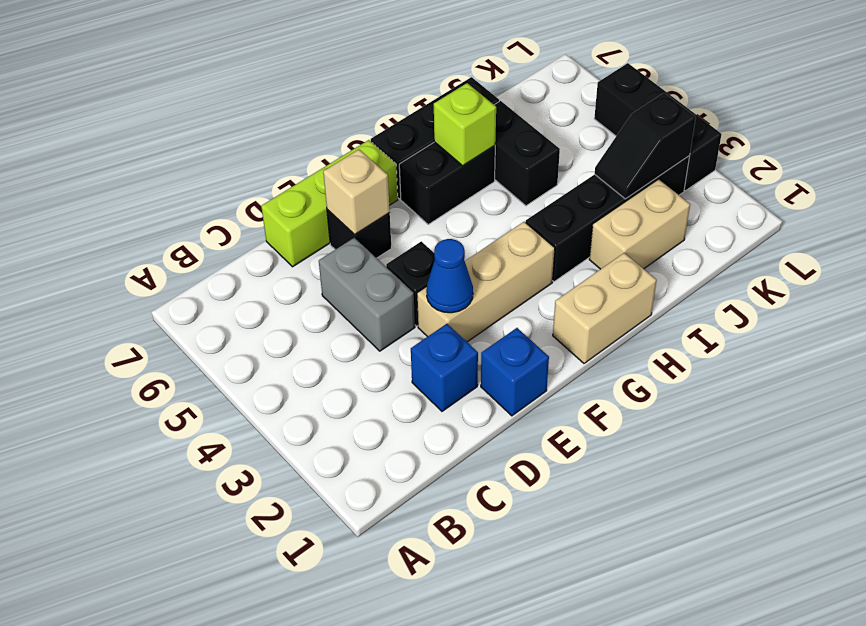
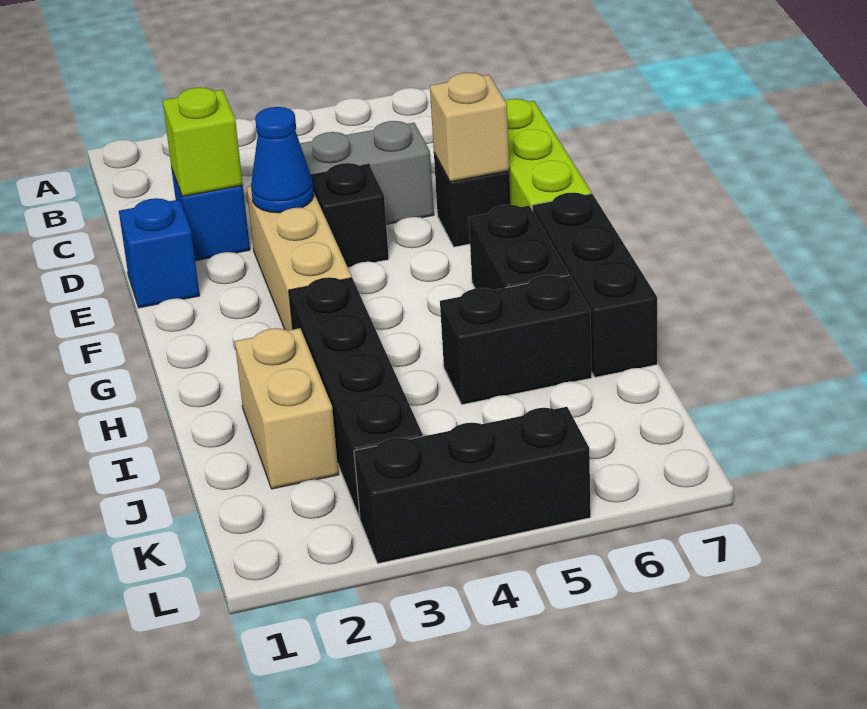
tan brick G1:H1 level 1 -> none
lime brick H6 level 2 -> lime brick D2 level 2
black slope J3:K3 level 2 top K -> none

